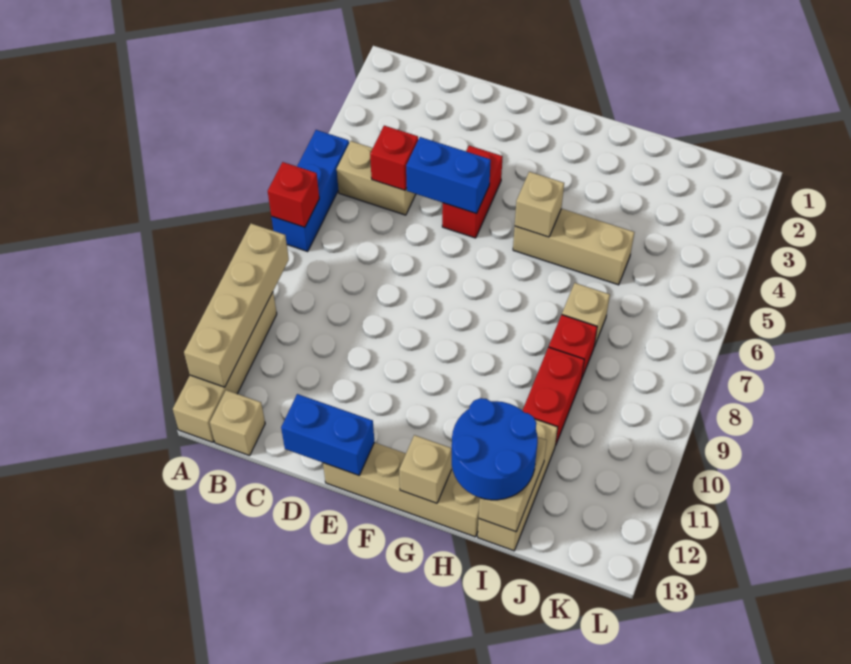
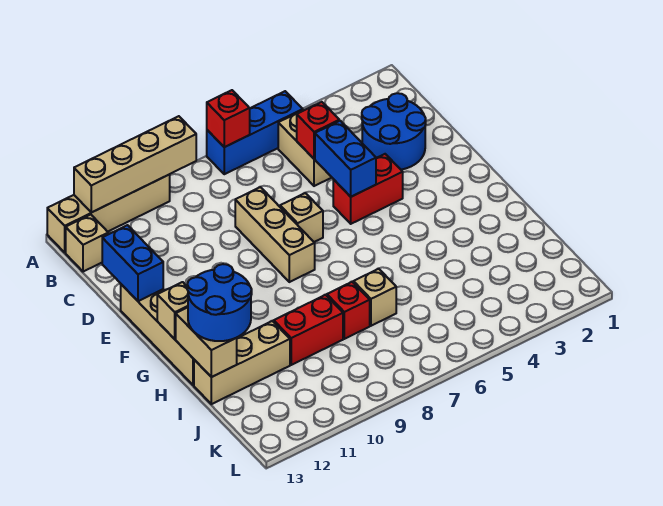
none -> blue round brick C2:D3 level 1
tan brick G5:I5 level 1 -> tan brick D8:F8 level 1
tan brick G5 level 2 -> tan brick E7 level 1
tan brick I12:I13 level 2 -> tan brick H13:I13 level 2

